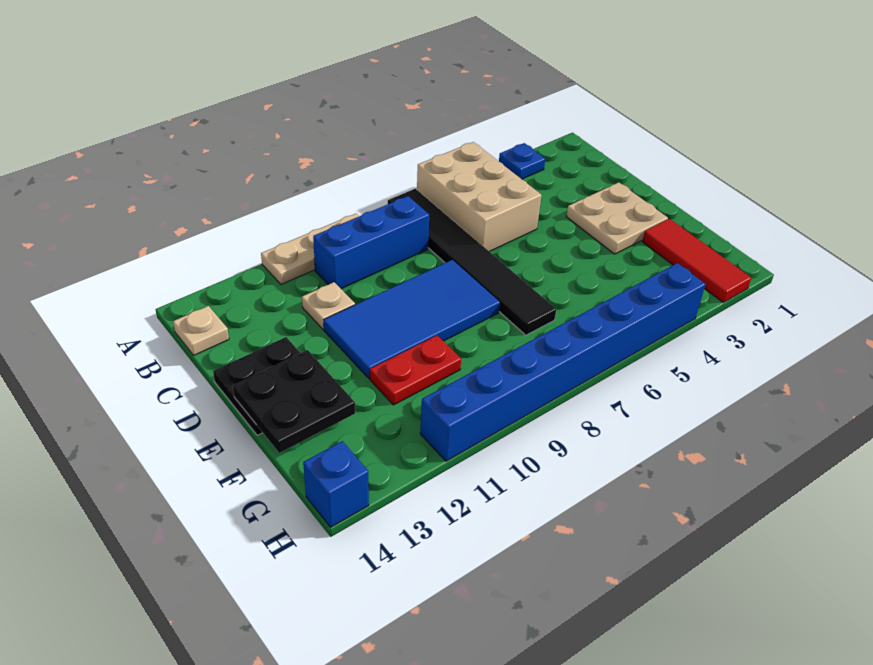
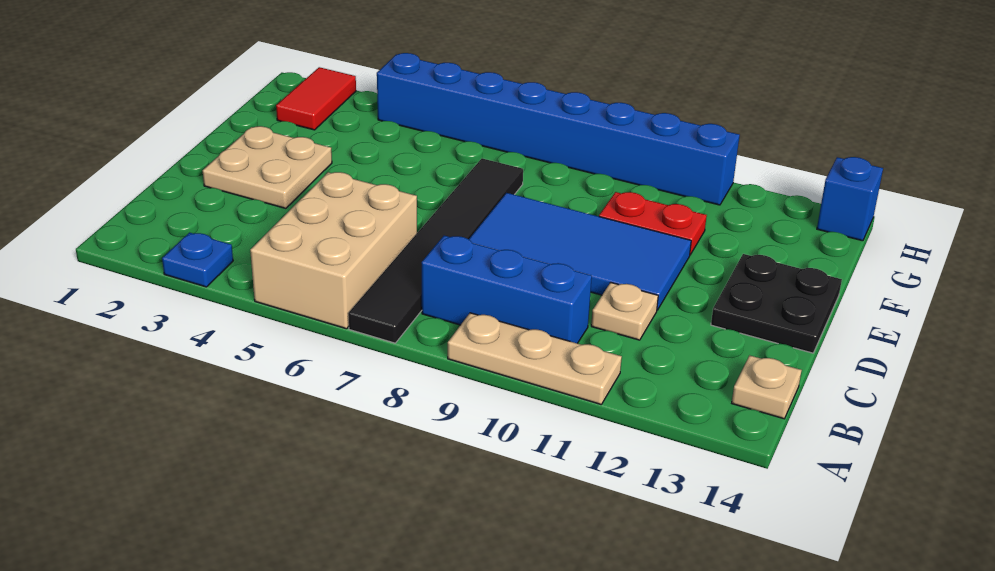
black plate E13:F14 level 2 -> none
red tile F2:H2 level 1 -> red tile G2:H2 level 1

